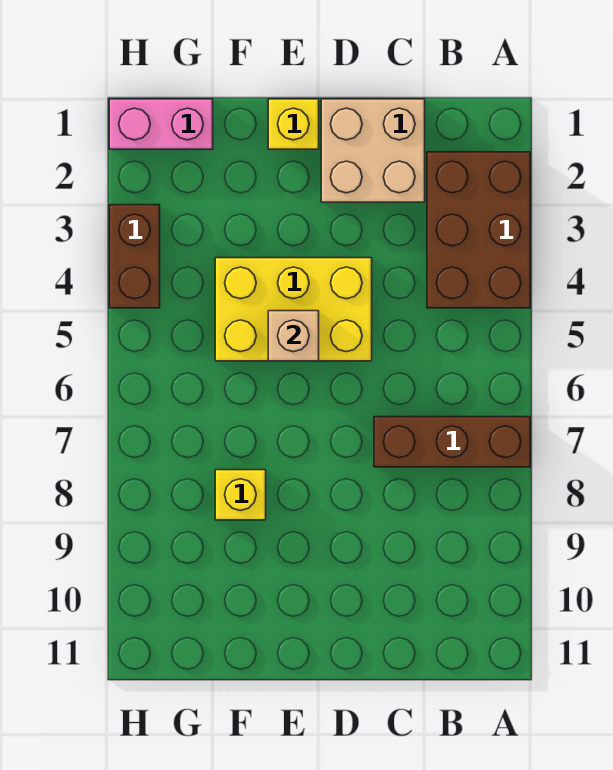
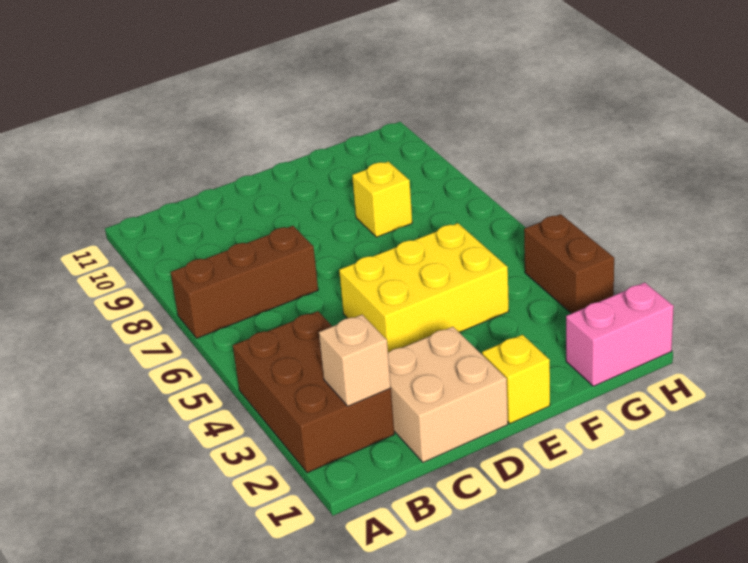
tan brick E5 level 2 -> tan brick B2 level 2

